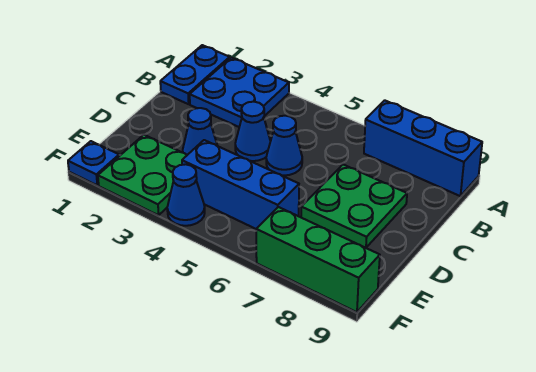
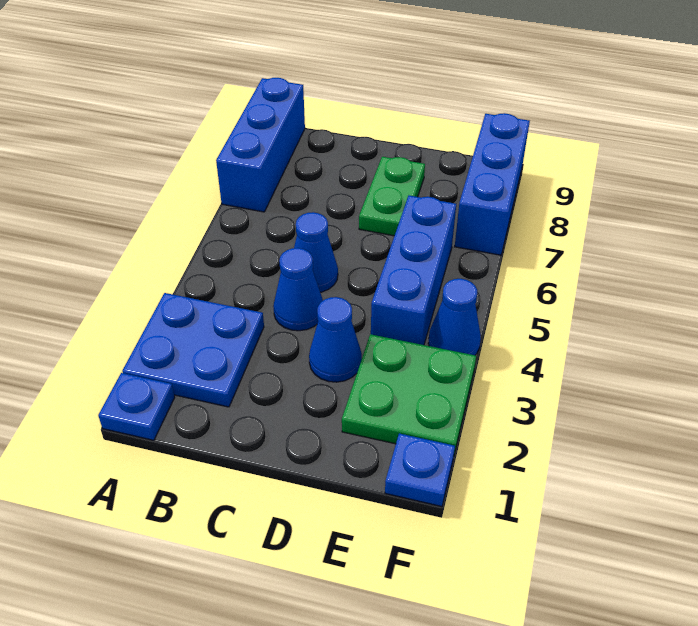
blue plate A1:B1 level 1 -> blue plate A1 level 1
green plate C7:D8 level 1 -> green plate D7:D8 level 1
green brick F7:F9 level 1 -> blue brick F7:F9 level 1

